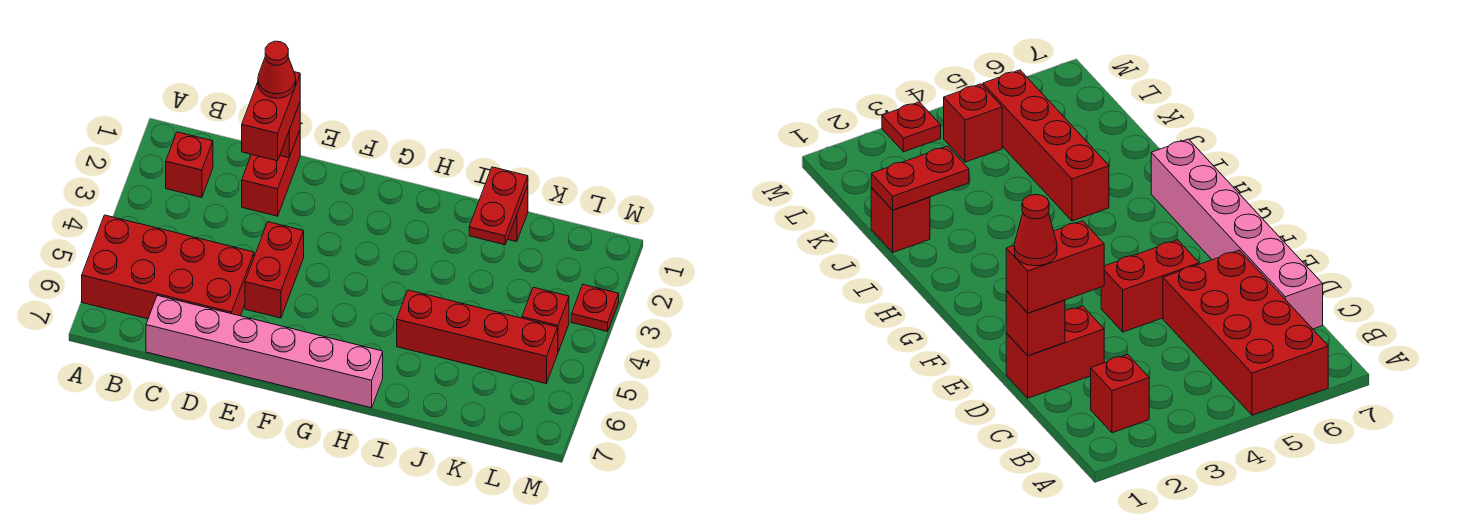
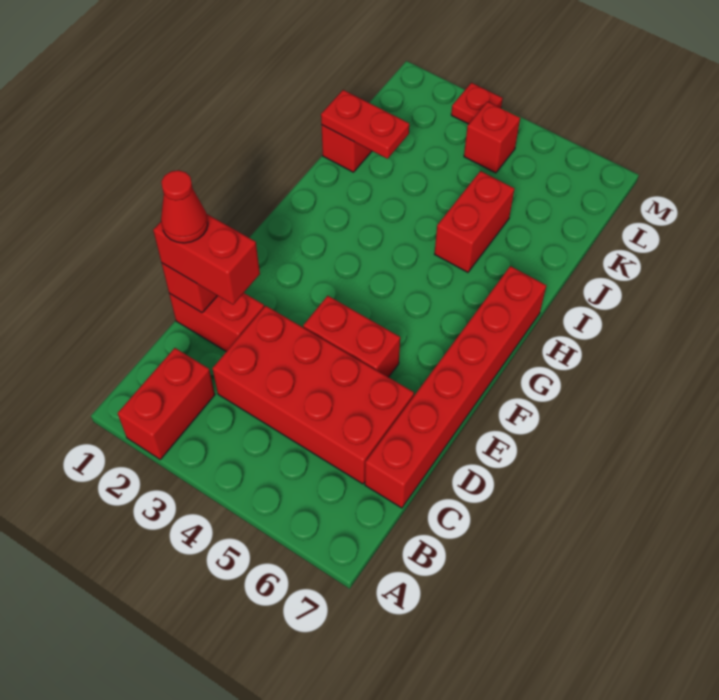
red brick A5:D6 level 1 -> red brick C3:D6 level 1
red brick B2 level 1 -> red brick A2:B2 level 1
pink brick C7:H7 level 1 -> red brick C7:H7 level 1
red brick I5:L5 level 1 -> red brick I5:J5 level 1

